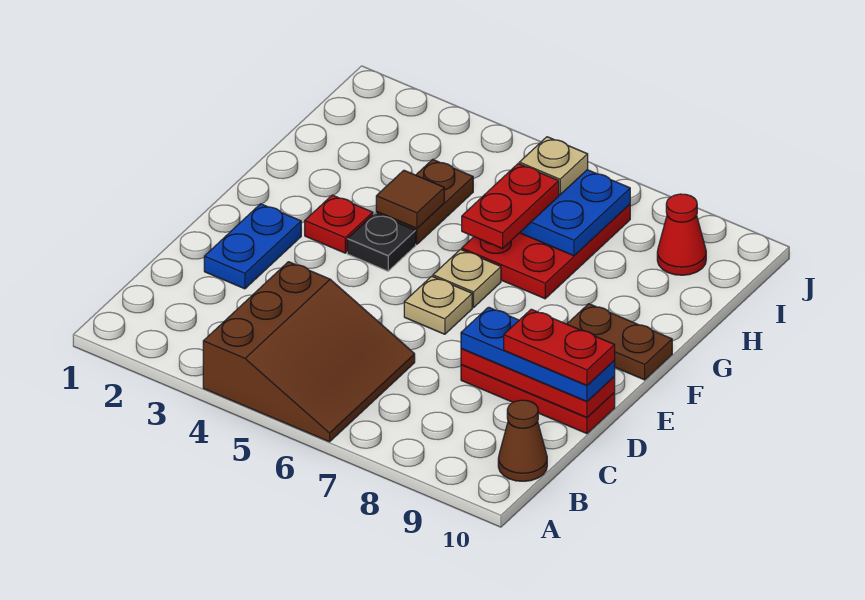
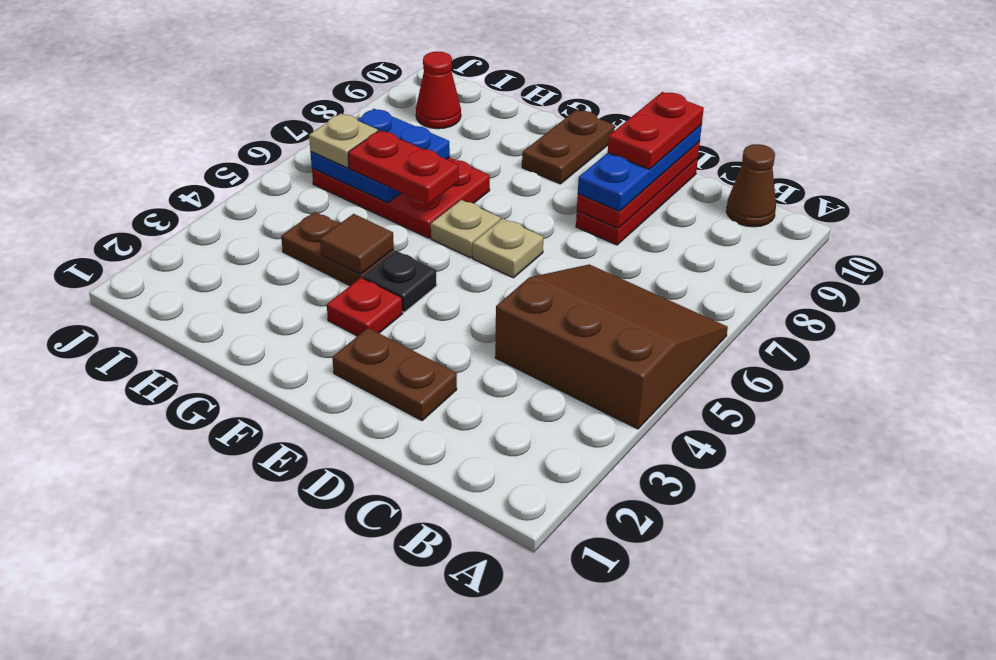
blue plate D2:E2 level 1 -> brown plate D2:E2 level 1

